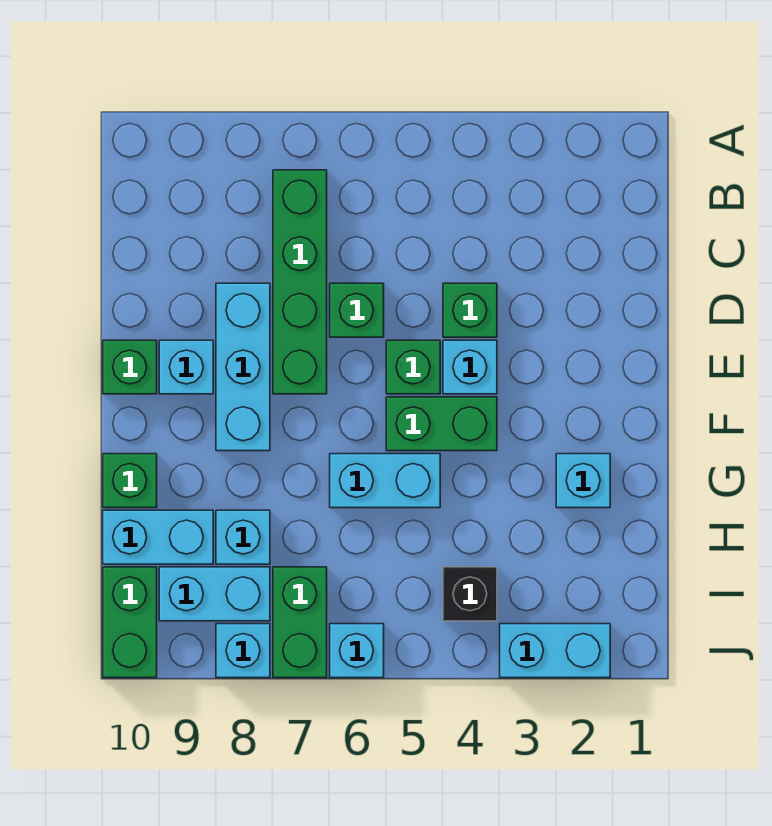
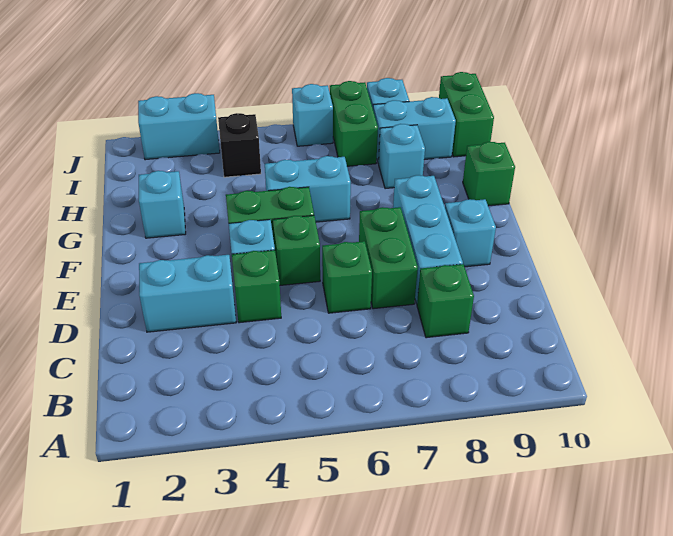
green brick B7:E7 level 1 -> green brick D7:E7 level 1
green brick E10 level 1 -> green brick C8 level 1
cyan brick H9:H10 level 1 -> cyan brick D2:D3 level 1

